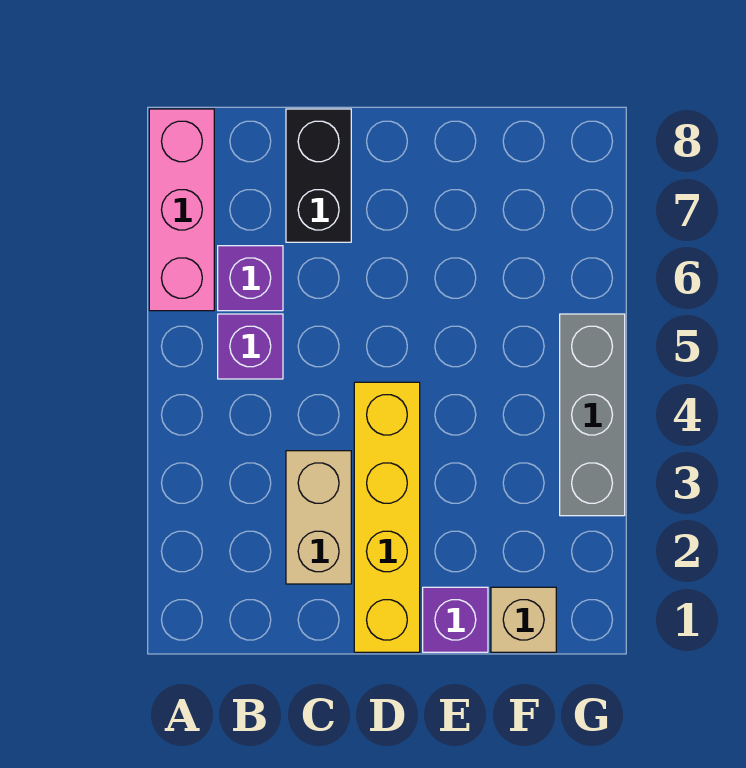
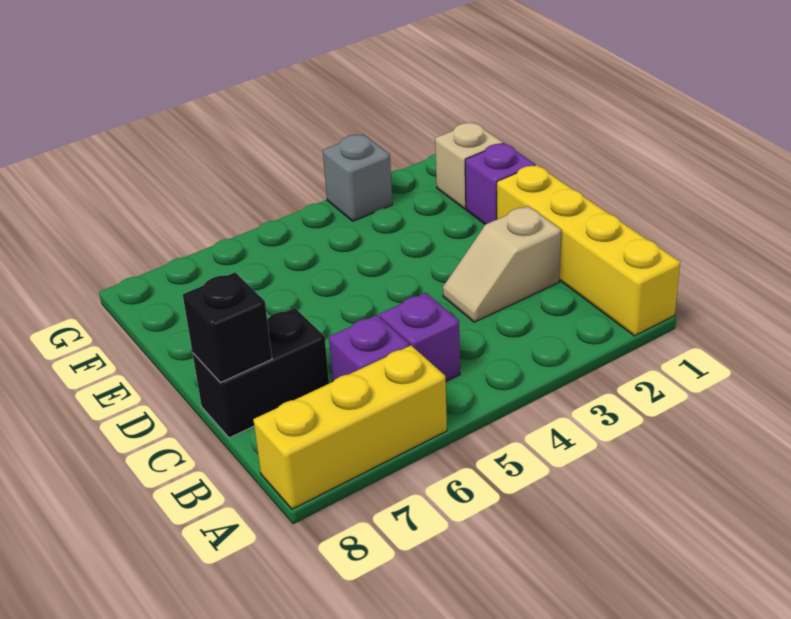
pink brick A6:A8 level 1 -> yellow brick A6:A8 level 1
tan brick C2:C3 level 1 -> tan slope C2:C3 level 1 top 2
none -> black brick C8 level 2
yellow brick D1:D4 level 1 -> yellow brick A1:D1 level 1
grey brick G3:G5 level 1 -> grey brick G3 level 1

